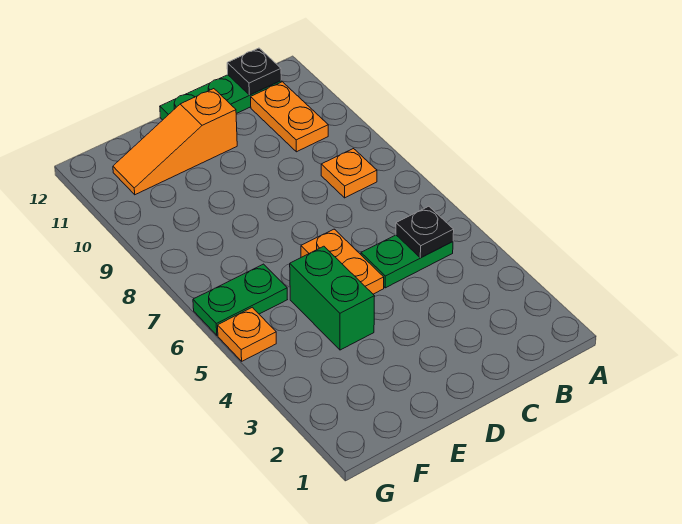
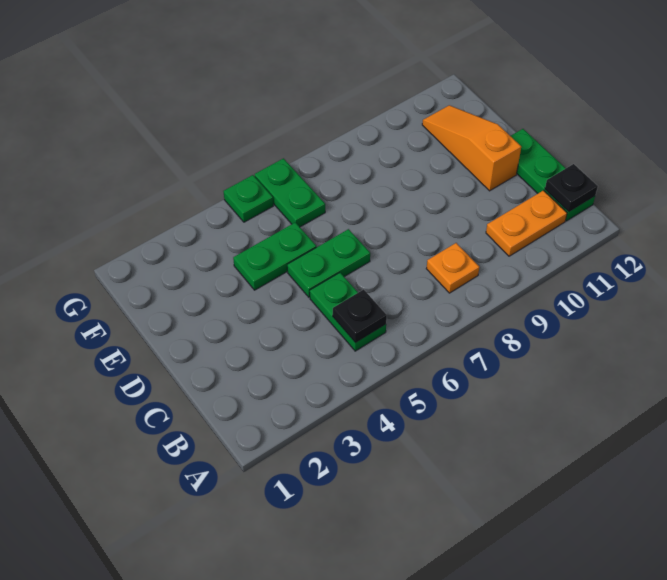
orange plate D5:D6 level 1 -> green plate D5:D6 level 1
green brick E4:E5 level 1 -> green plate E4:E5 level 1
orange plate G5 level 1 -> green plate G5 level 1

